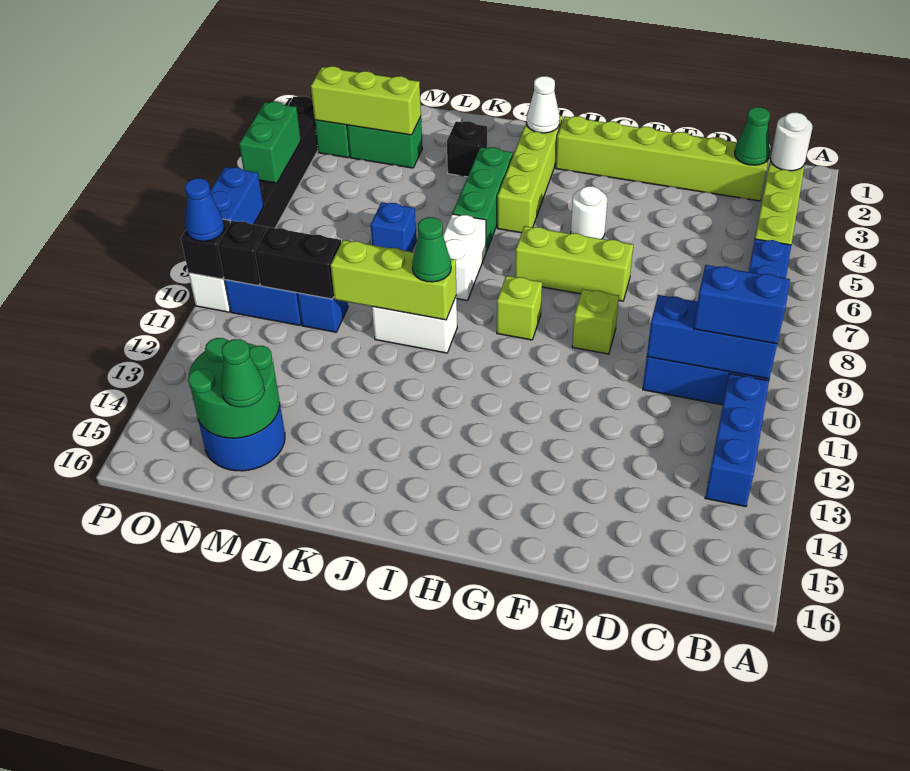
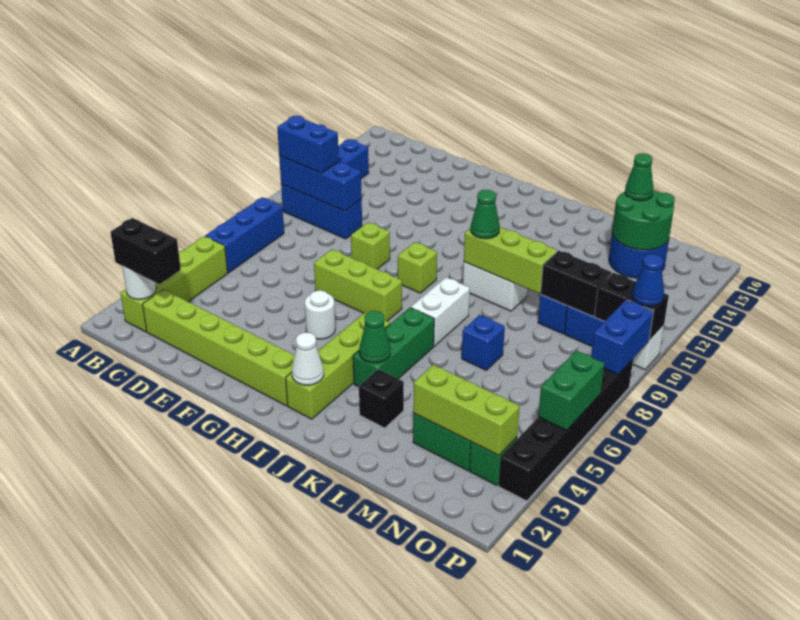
none -> black brick B2:C2 level 3
green cone C2 level 2 -> green cone J4 level 2

